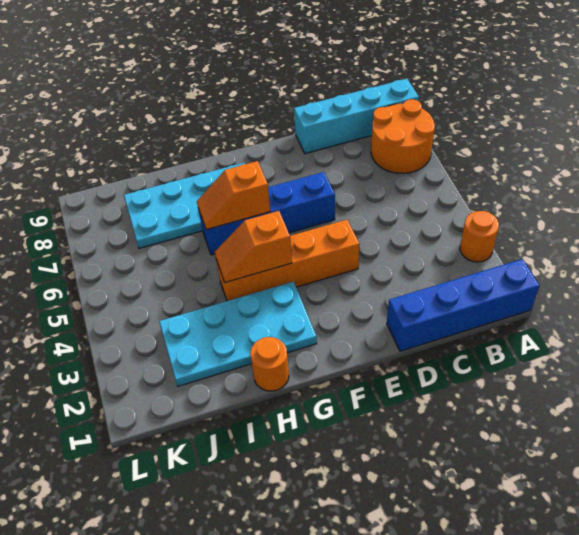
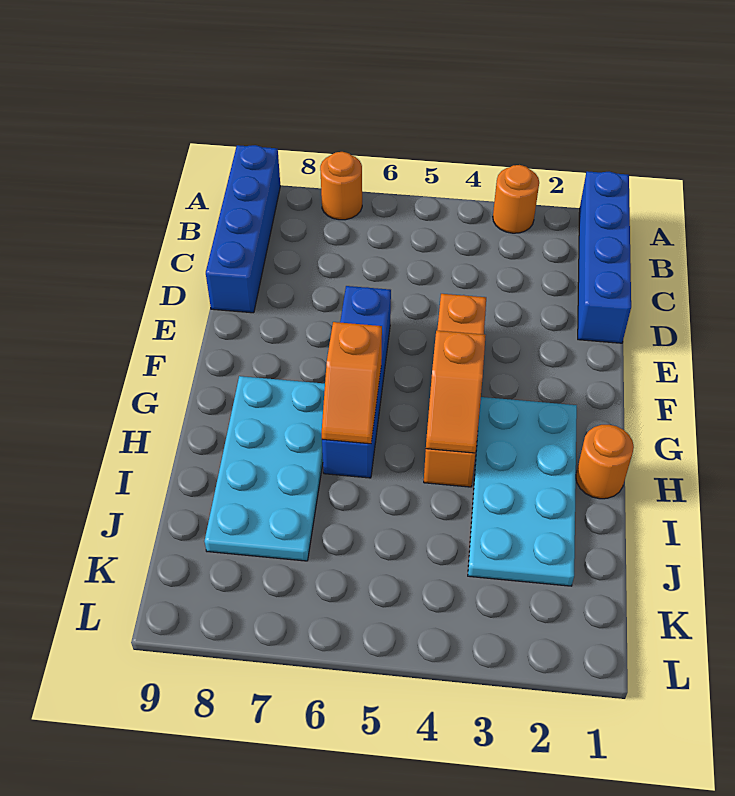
orange round brick A7:B8 level 1 -> orange round brick A7 level 1
cyan brick A9:D9 level 1 -> blue brick A9:D9 level 1

